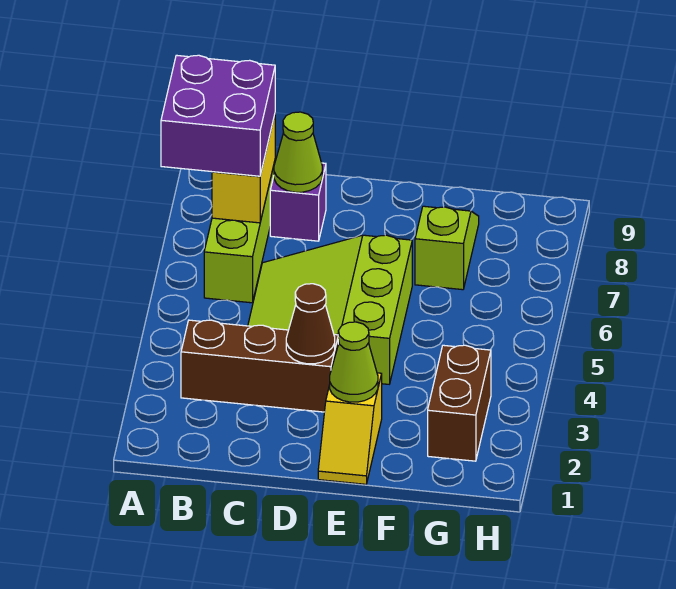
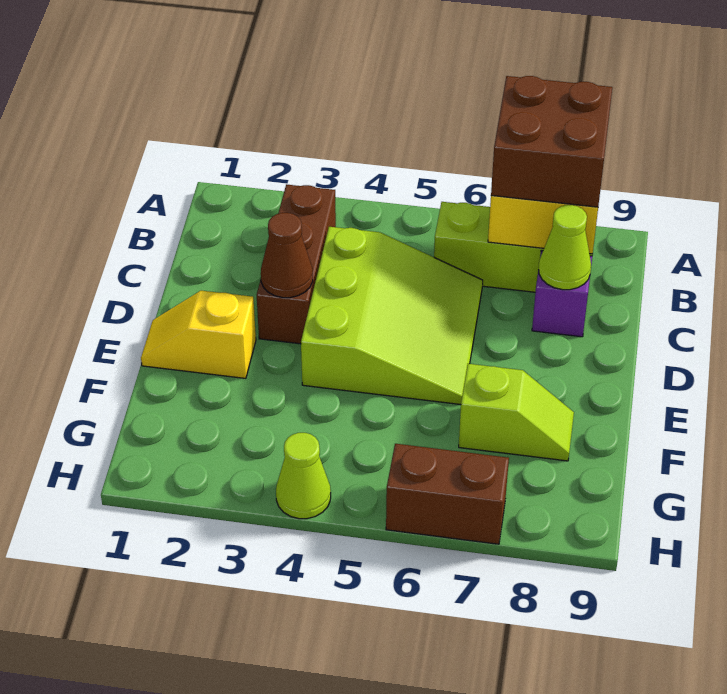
purple brick A7:B8 level 3 -> brown brick A7:B8 level 3
lime slope C4:E6 level 1 top E -> lime slope C4:E6 level 1 top 4
lime cone E2 level 2 -> lime cone H4 level 1
brown brick G2:G3 level 1 -> brown brick H6:H7 level 1

